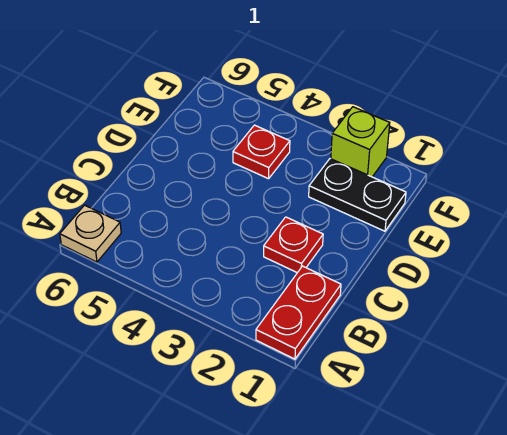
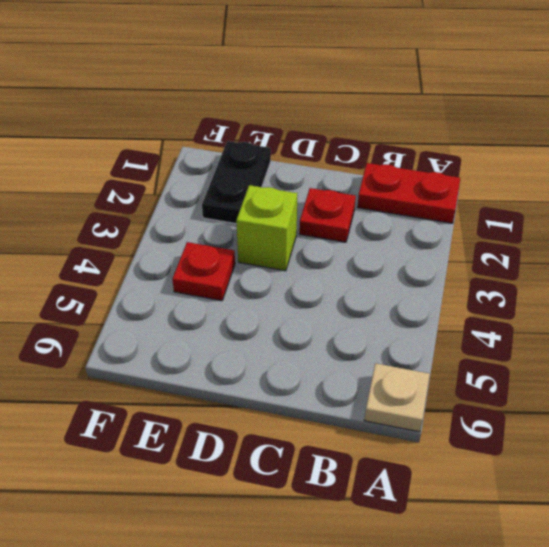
lime brick F2 level 1 -> lime brick D3 level 1

